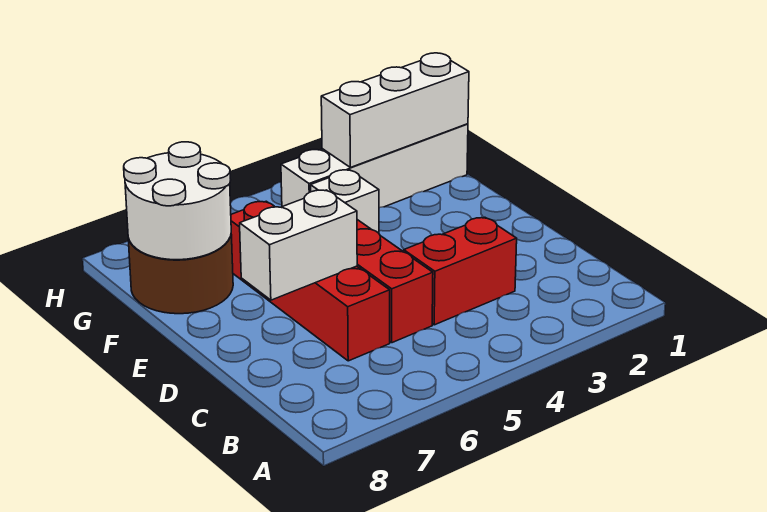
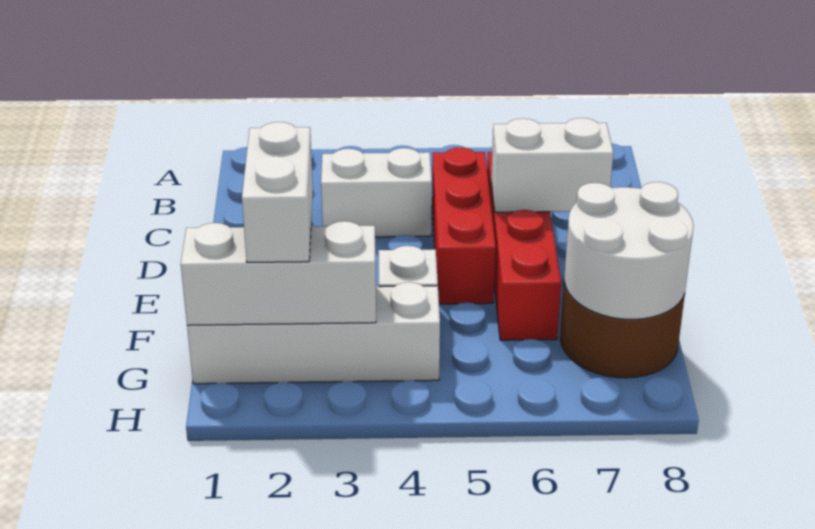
red brick C3:C4 level 1 -> white brick C3:C4 level 1
none -> white brick F2:G2 level 3

